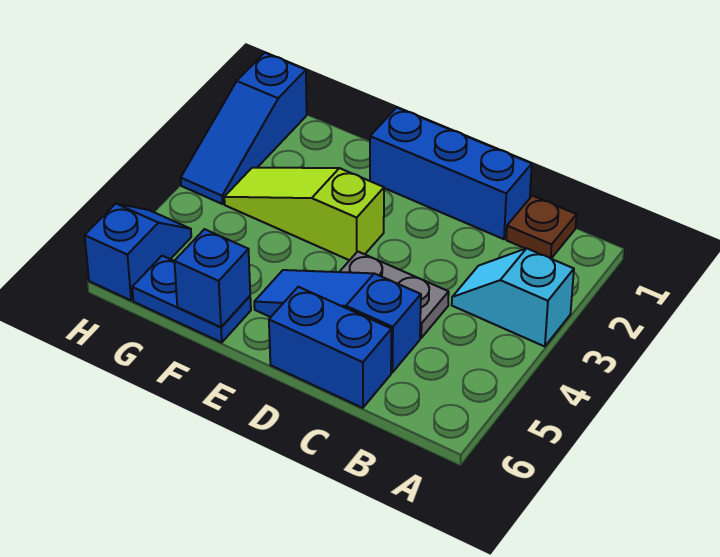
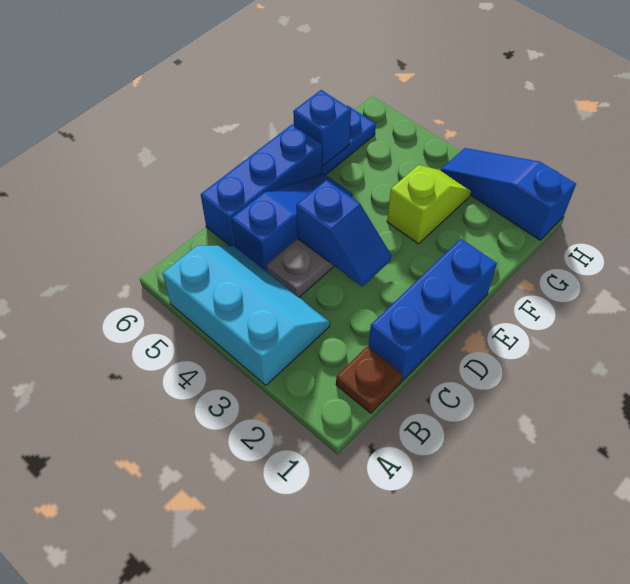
cyan slope A3:B3 level 1 top A -> cyan slope A3:B5 level 1 top A
blue brick C6:D6 level 1 -> blue brick C6:E6 level 1
lime slope E3:G3 level 1 top E -> lime slope F3:G3 level 1 top F
blue slope H5:H6 level 1 top 6 -> blue slope D3:D4 level 2 top 4

